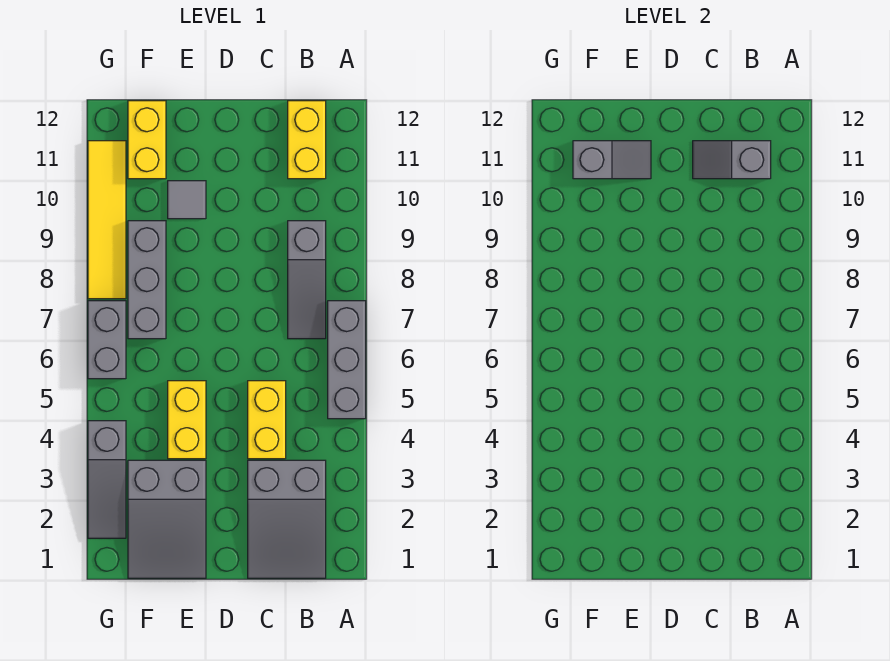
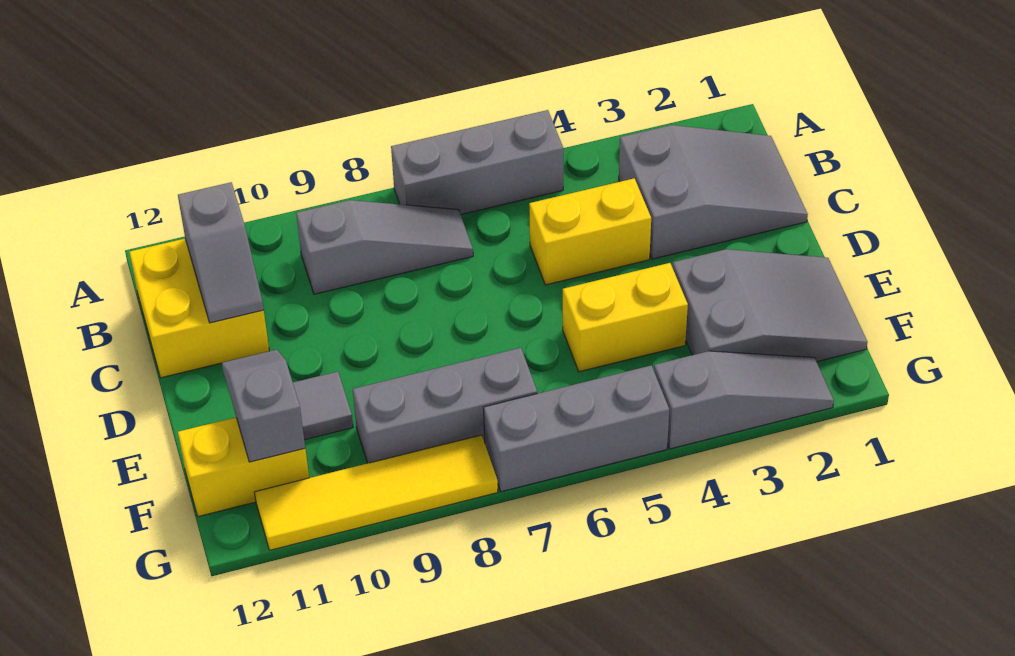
yellow brick B11:B12 level 1 -> yellow brick B11:C12 level 1
grey brick G6:G7 level 1 -> grey brick G5:G7 level 1

